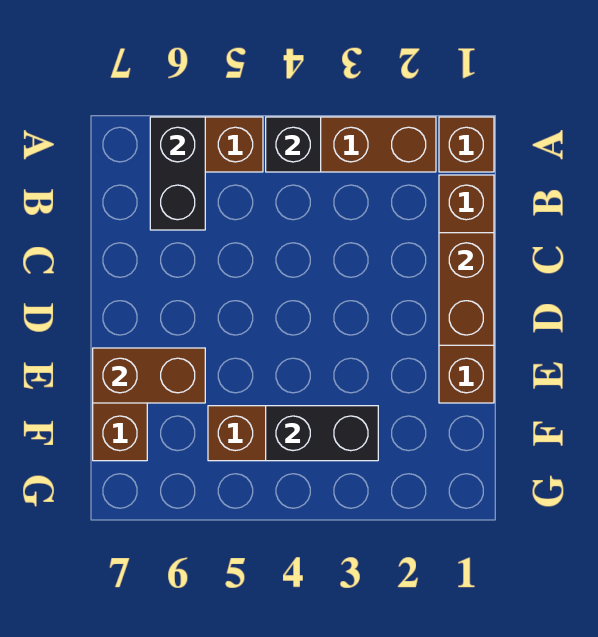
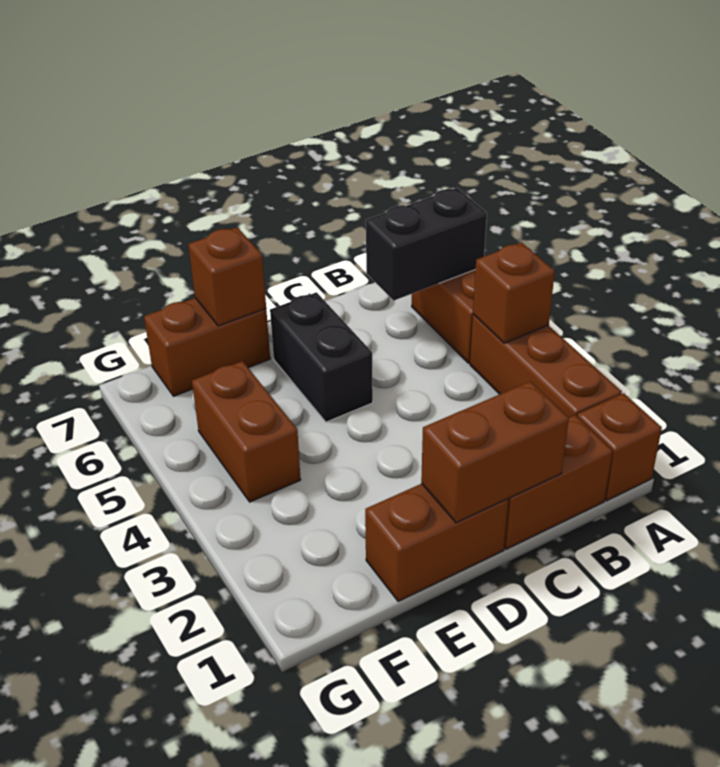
black brick A4 level 2 -> brown brick A4 level 2
brown brick E6:E7 level 2 -> brown brick E7 level 2
black brick F3:F4 level 2 -> black brick D5:D6 level 1

